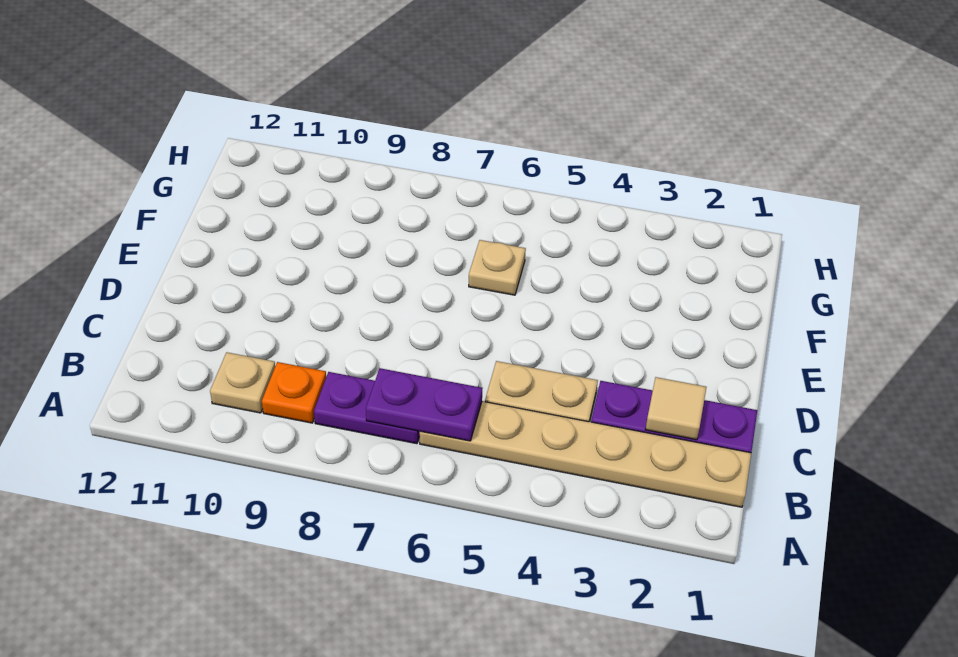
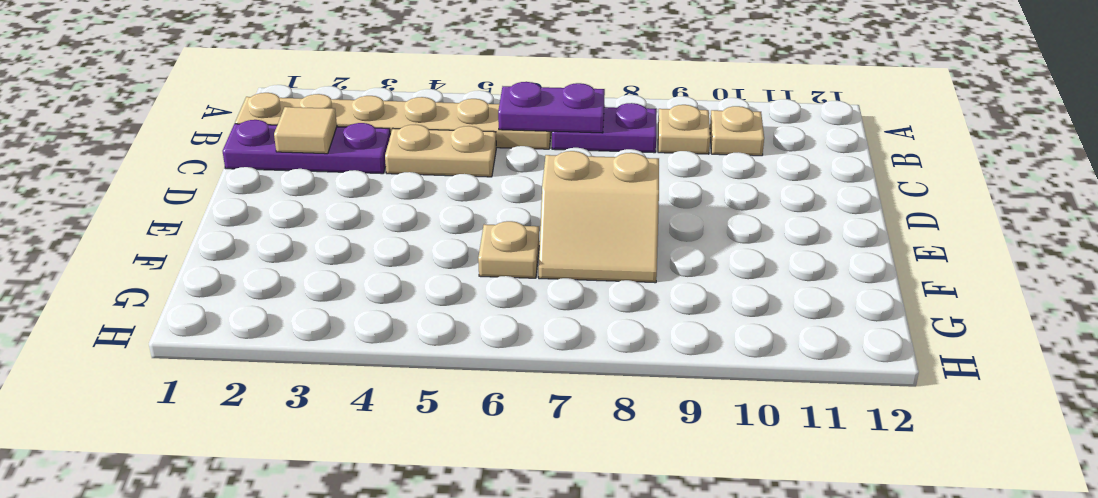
orange plate B9 level 1 -> tan plate B9 level 1
none -> tan slope E7:F8 level 1 top E

